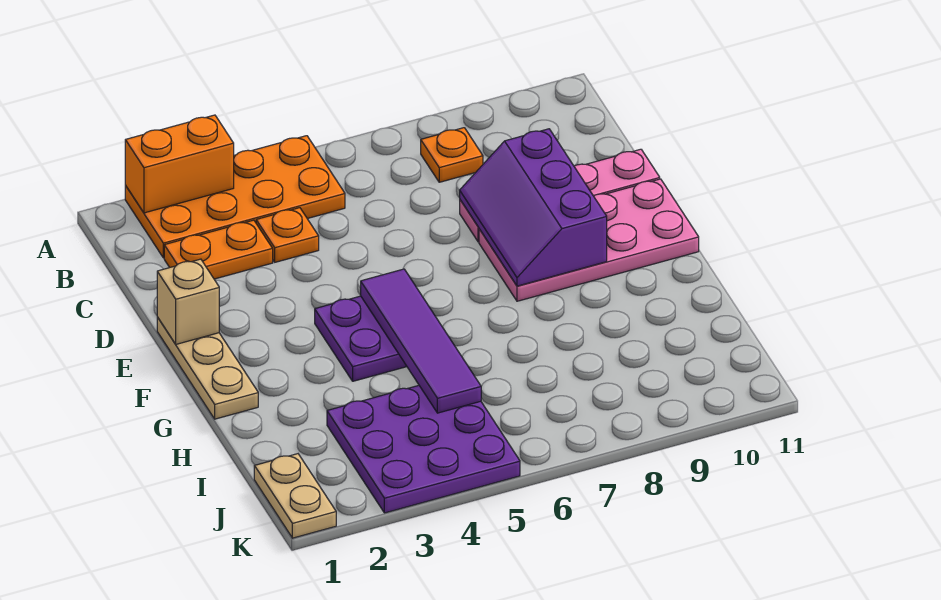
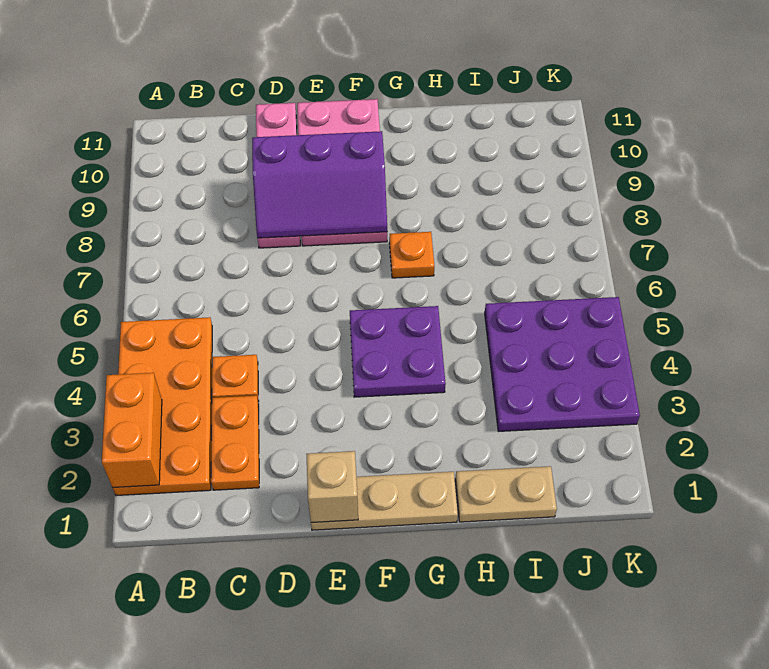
orange plate B8 level 1 -> orange plate G7 level 1
purple tile F5:I5 level 2 -> none
tan plate J1:K1 level 1 -> tan plate H1:I1 level 1

